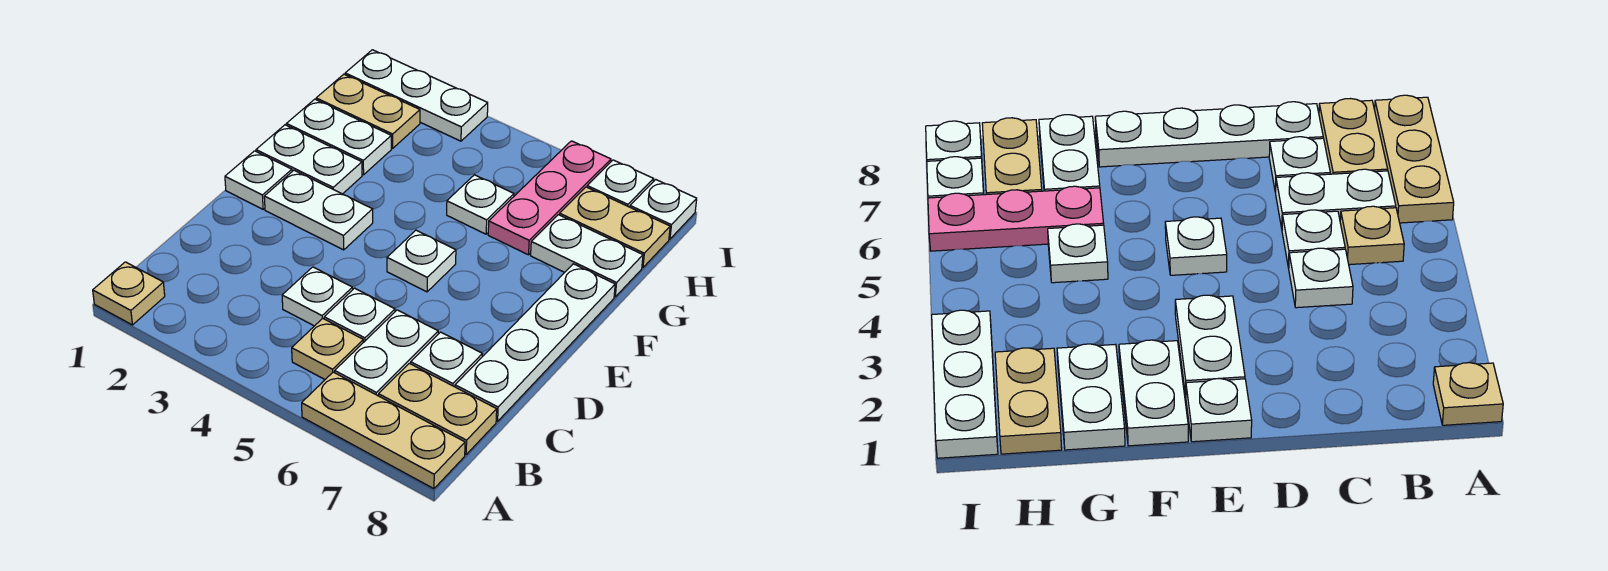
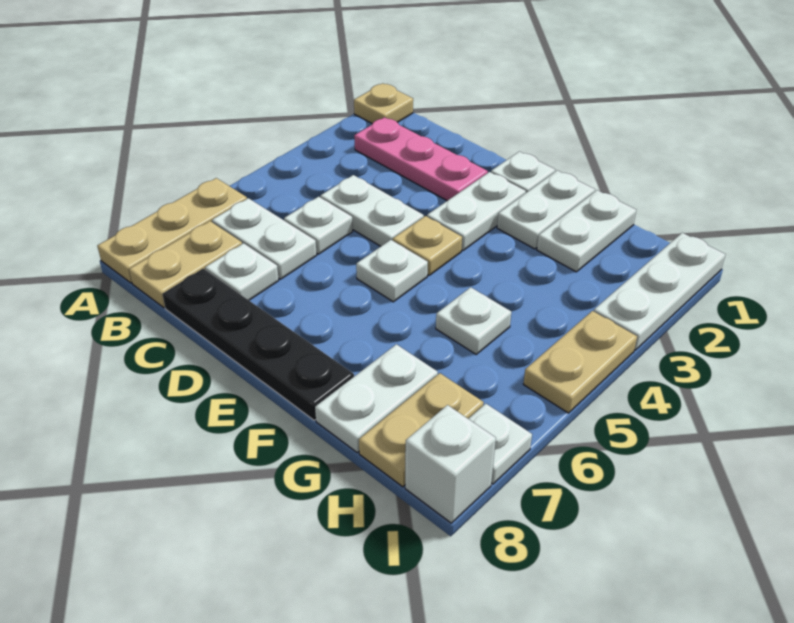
tan plate B5 level 1 -> tan plate E4 level 1
white plate C4 level 1 -> white plate C4:D4 level 1
white plate C8:F8 level 1 -> black plate C8:F8 level 1
pink plate G6:I6 level 1 -> pink plate B2:D2 level 1
tan plate H1:H2 level 1 -> tan plate I4:I5 level 1
white plate I8 level 1 -> white brick I8 level 1

